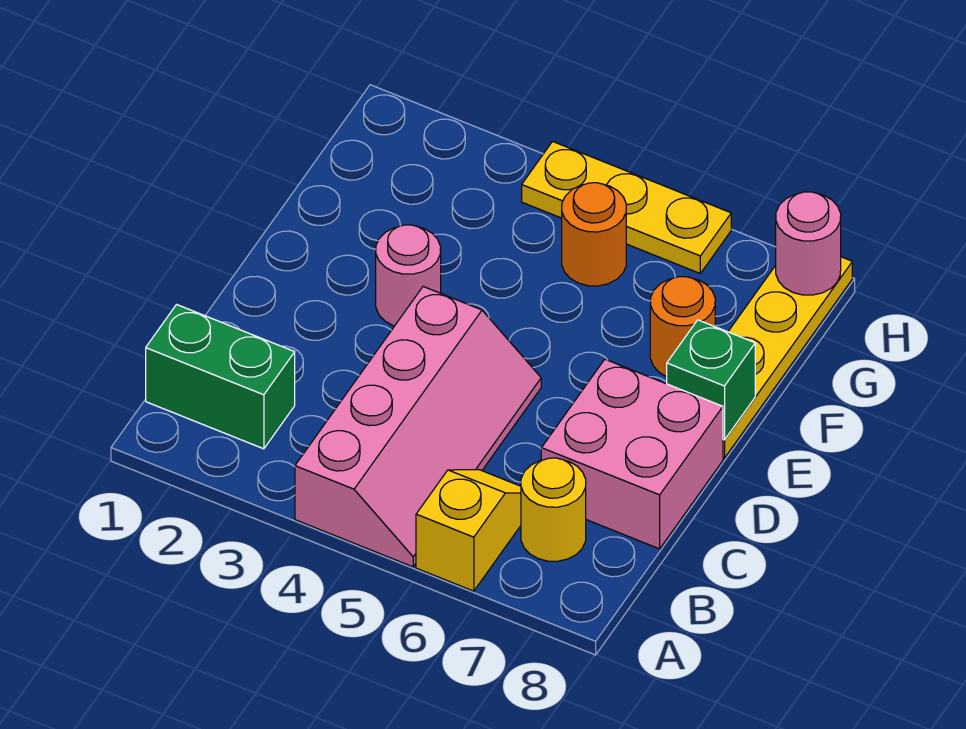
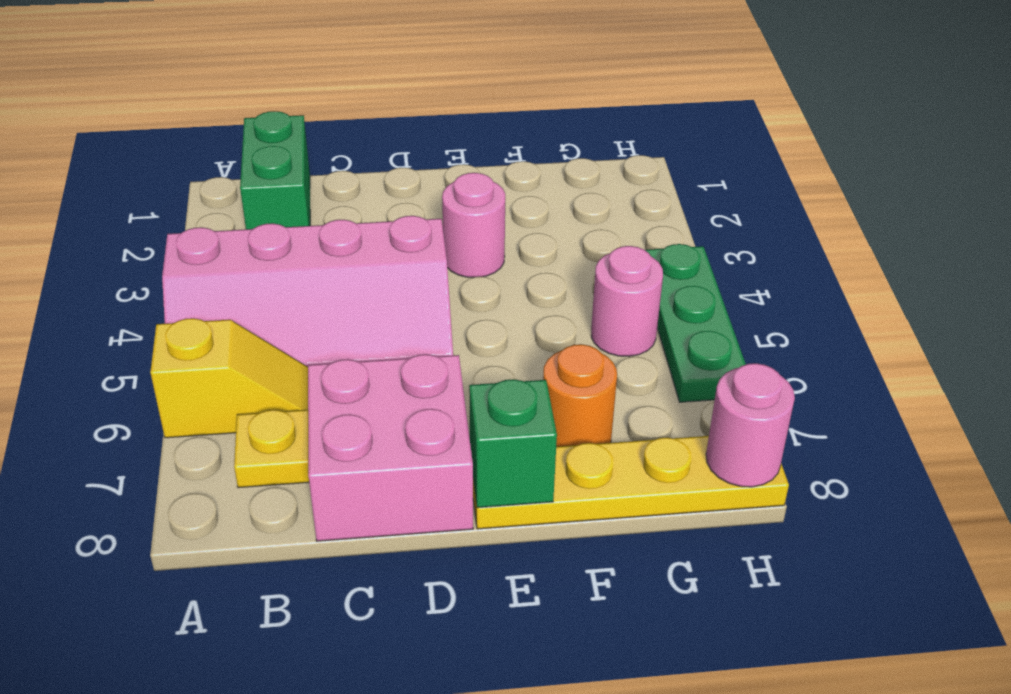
yellow round brick B7 level 1 -> yellow plate B7 level 1
orange round brick G5 level 1 -> pink round brick G5 level 1
yellow plate H4:H6 level 1 -> green plate H4:H6 level 1

